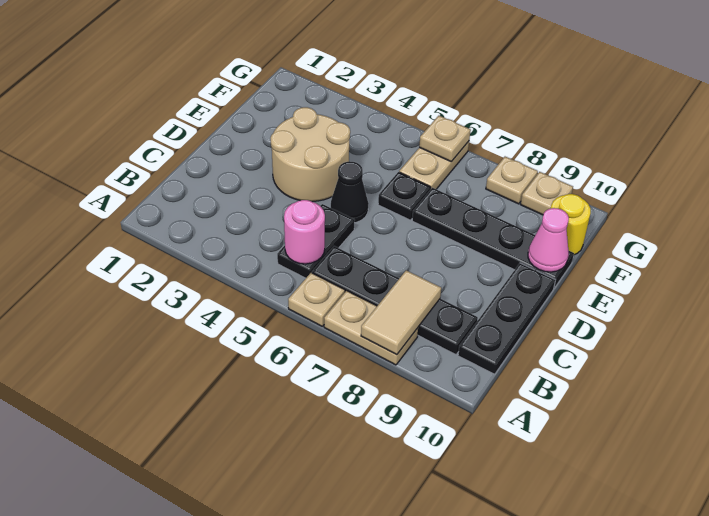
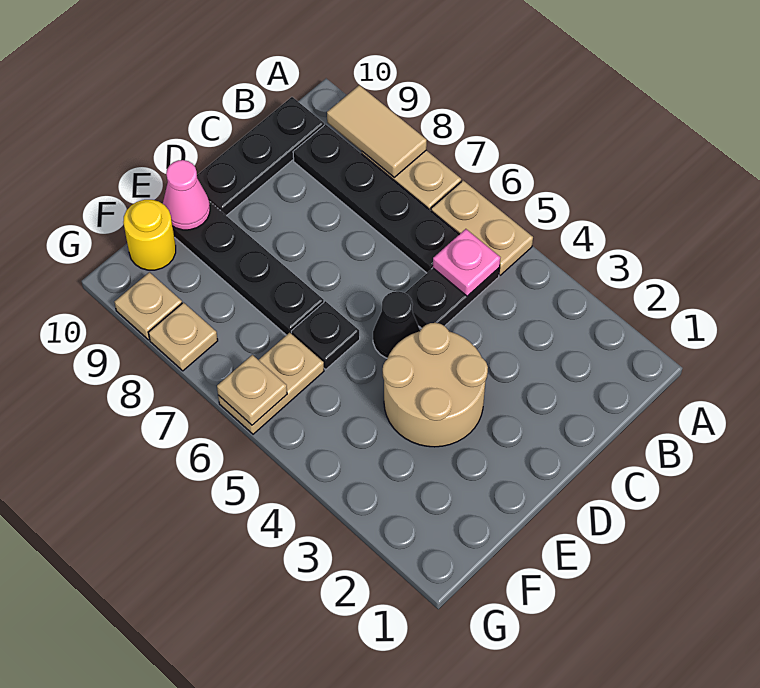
tan plate A6 level 1 -> tan plate A5:A6 level 1
tan tile A8:B8 level 2 -> tan tile A8:A9 level 2
pink round brick B5 level 2 -> pink plate B5 level 2

